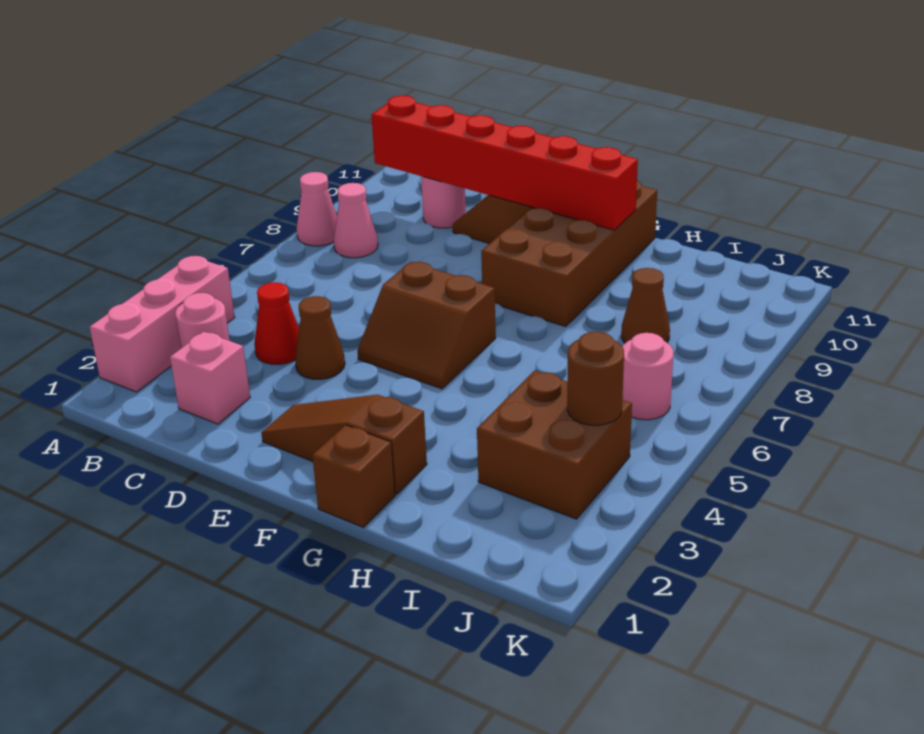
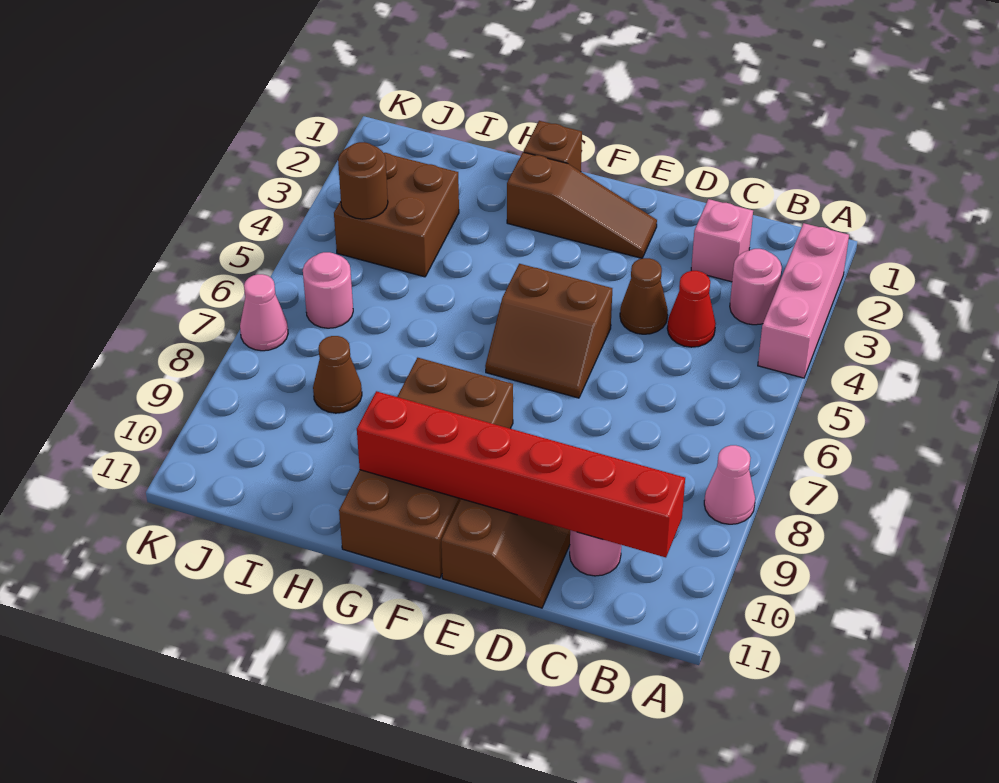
pink cone B8 level 1 -> pink cone K7 level 1
brown slope E5:F6 level 1 top 6 -> brown slope E5:F6 level 1 top 5

